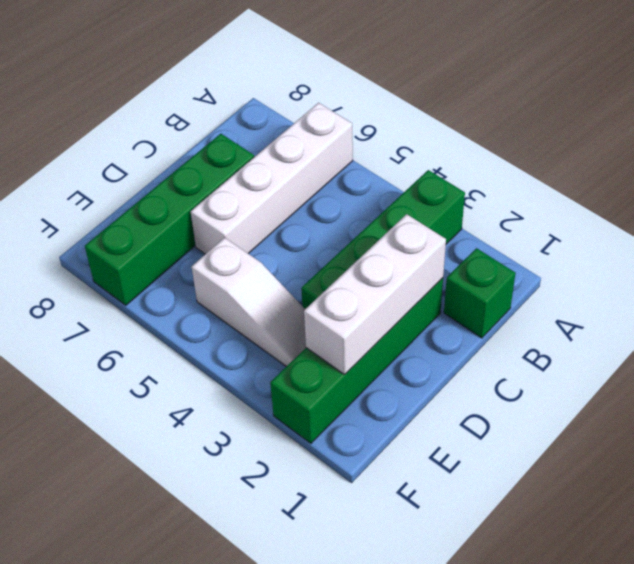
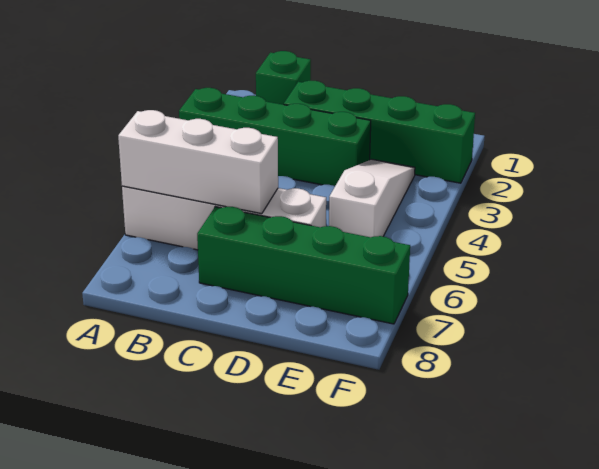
white brick C2:E2 level 2 -> white brick A6:C6 level 2

